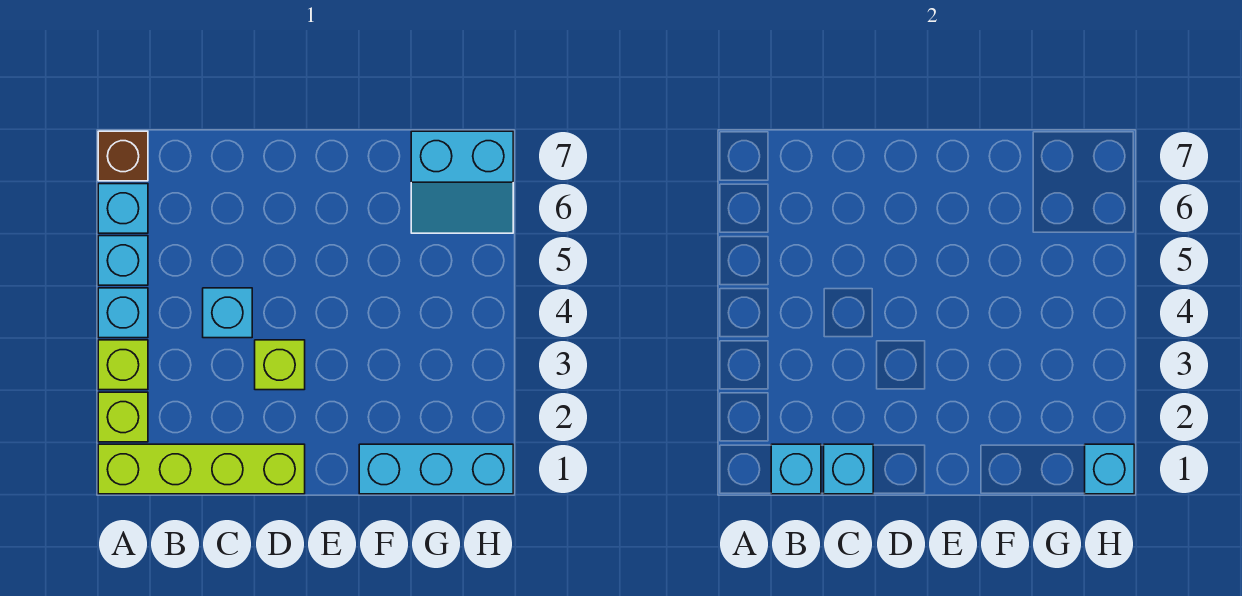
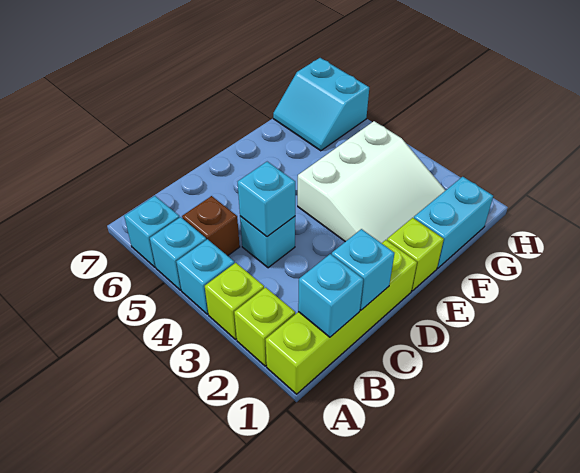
brown brick A7 level 1 -> brown brick B5 level 1
lime brick D3 level 1 -> lime brick E1 level 1
none -> white slope E2:G4 level 1 top 4
cyan brick F1:H1 level 1 -> cyan brick F1:G1 level 1
cyan slope G6:H7 level 1 top 7 -> cyan slope G6:H7 level 1 top H
cyan brick H1 level 2 -> cyan brick C4 level 2

